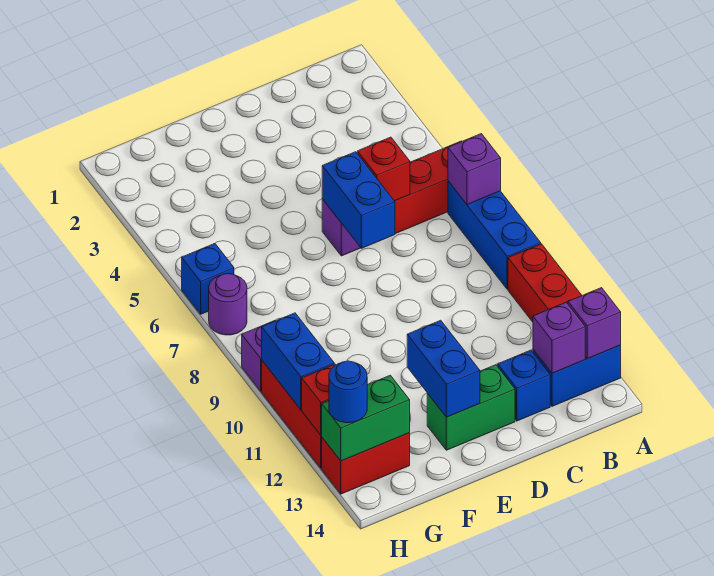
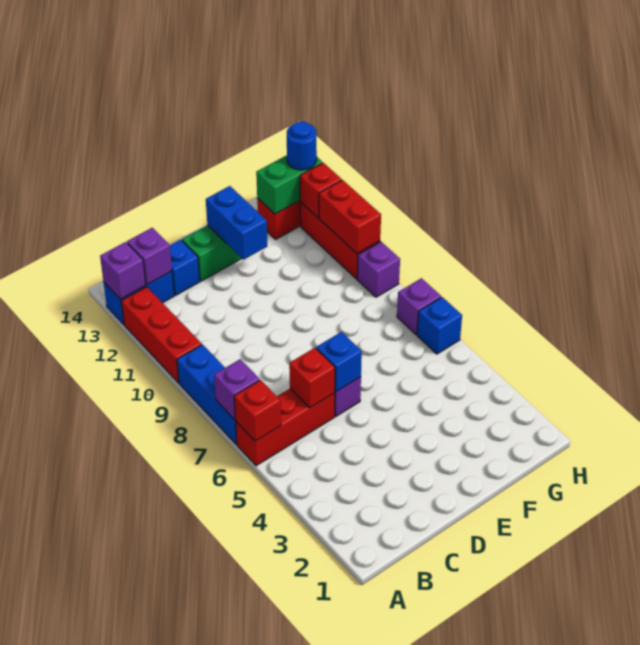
none -> red brick A6 level 2
blue brick D6:D7 level 2 -> blue brick D6 level 2
purple round brick H7 level 1 -> purple brick H7 level 1
blue brick H10:H11 level 2 -> red brick H10:H11 level 2

